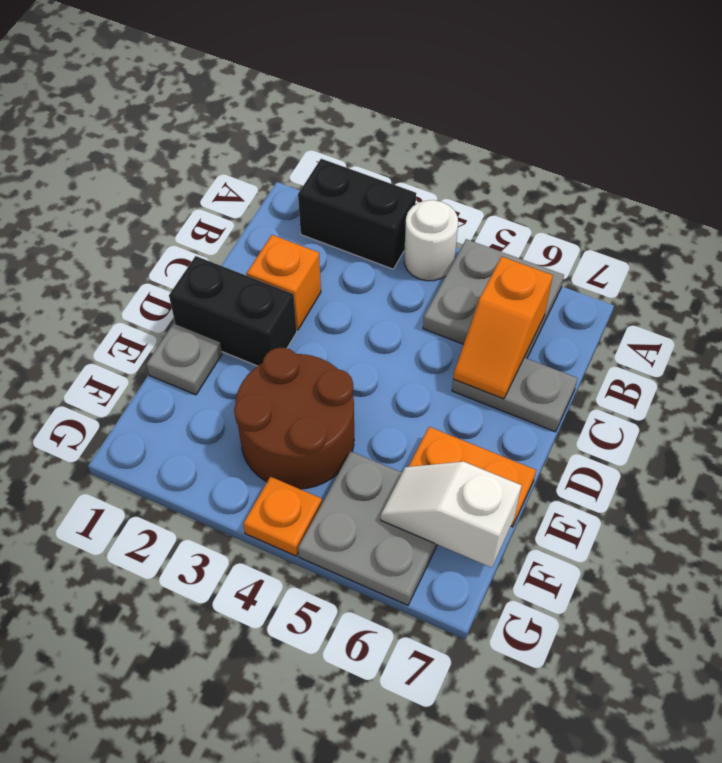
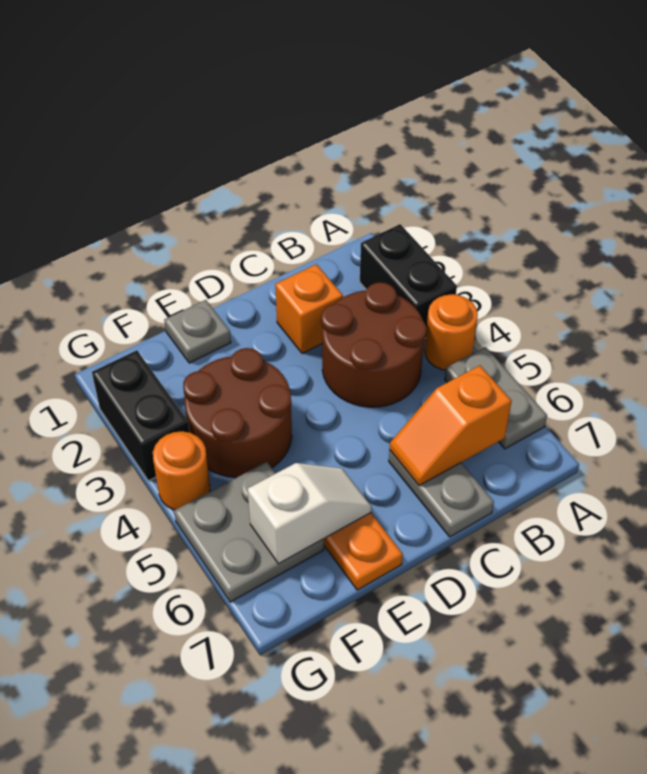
white round brick A4 level 1 -> orange round brick A4 level 1
grey plate A5:B6 level 1 -> grey plate A5:A6 level 1
none -> brown round brick B3:C4 level 1
black brick D1:D2 level 1 -> black brick G2:G3 level 1
white slope F6:F7 level 2 top 7 -> white slope E6:F6 level 2 top F
orange plate G4 level 1 -> orange round brick G4 level 1

